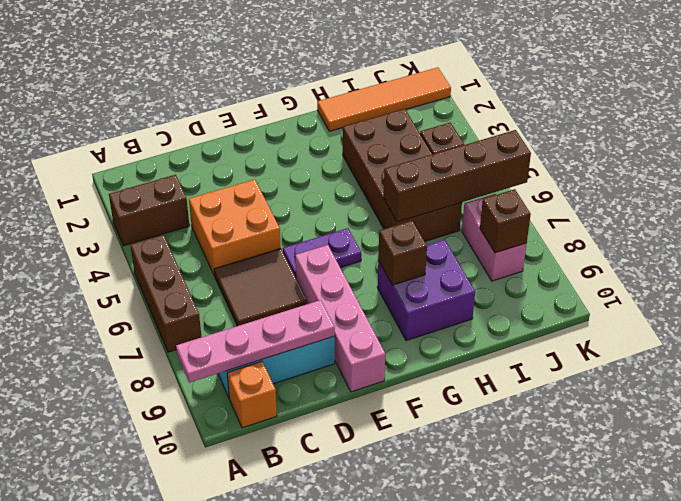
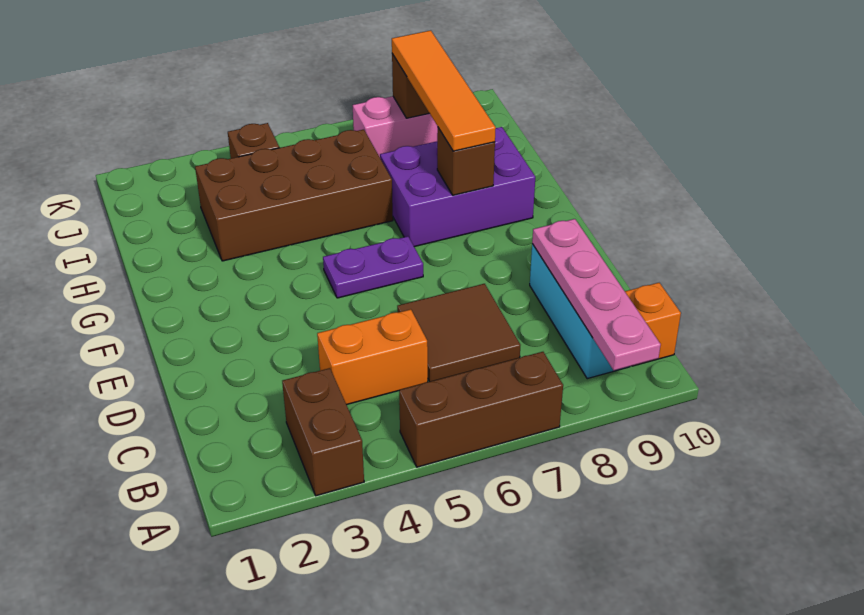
orange brick C4:D5 level 1 -> orange brick C4:C5 level 1
purple plate E6:F6 level 1 -> purple plate F5:F6 level 1
pink brick E7:E10 level 1 -> none
purple brick G8:H9 level 1 -> purple brick G7:H9 level 1
orange tile H1:K1 level 1 -> orange tile G8:J8 level 3
brown brick H6:K6 level 2 -> none

